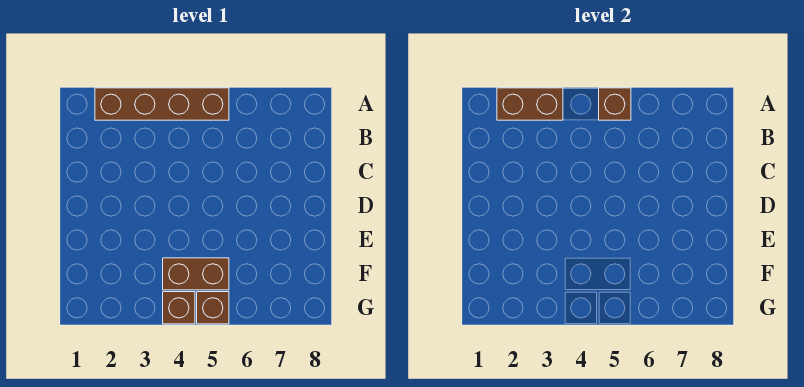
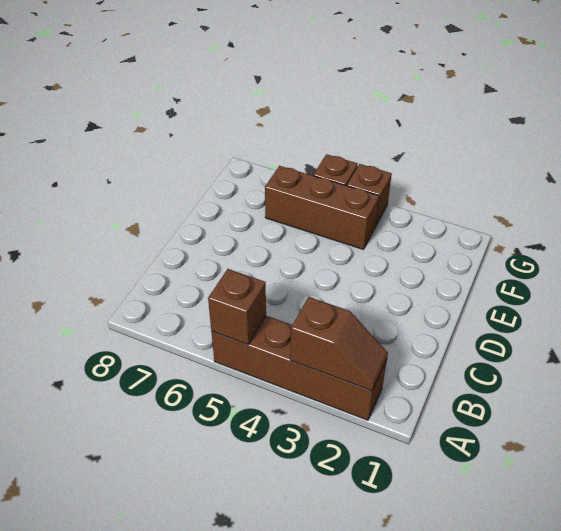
brown brick A2:A3 level 2 -> brown slope A2:A3 level 2 top 3
brown brick F4:F5 level 1 -> brown brick F4:F6 level 1

